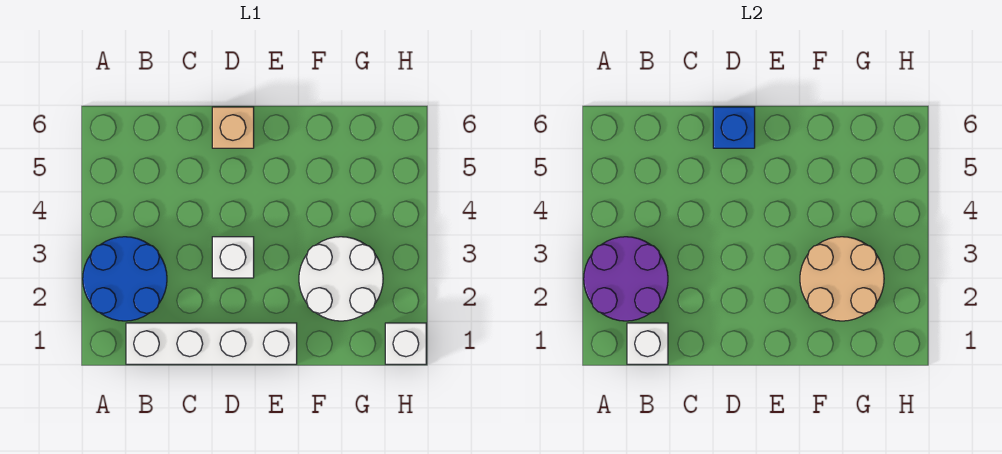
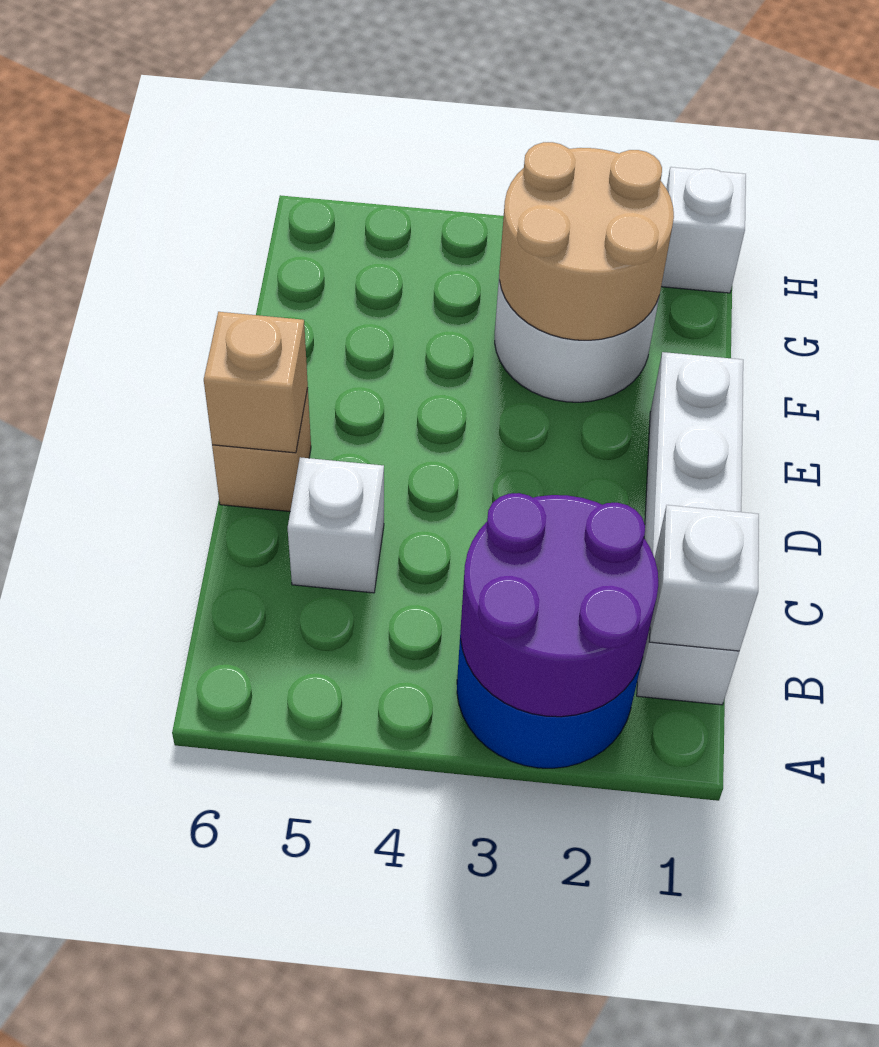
white brick D3 level 1 -> white brick C5 level 1
blue brick D6 level 2 -> tan brick D6 level 2

